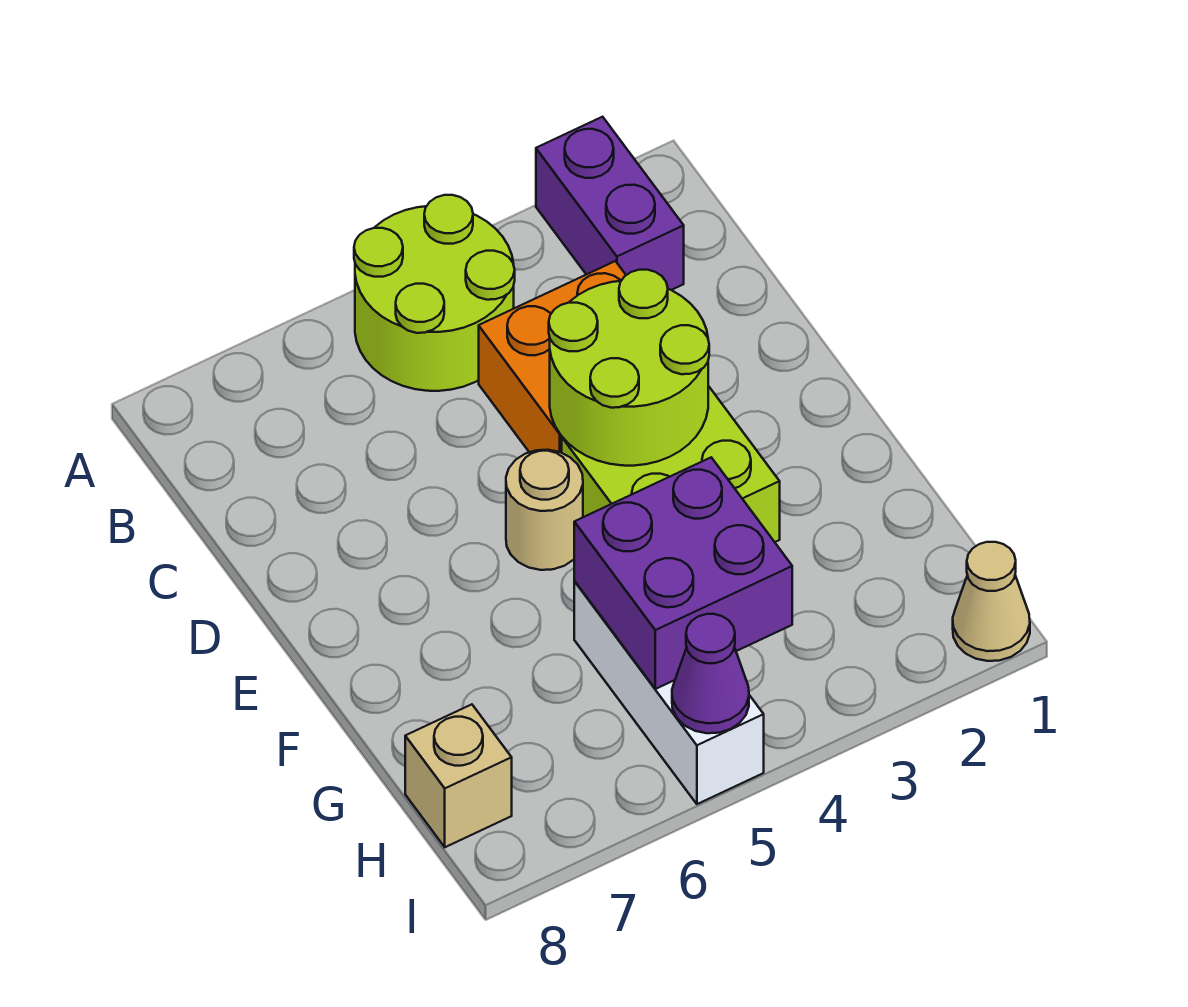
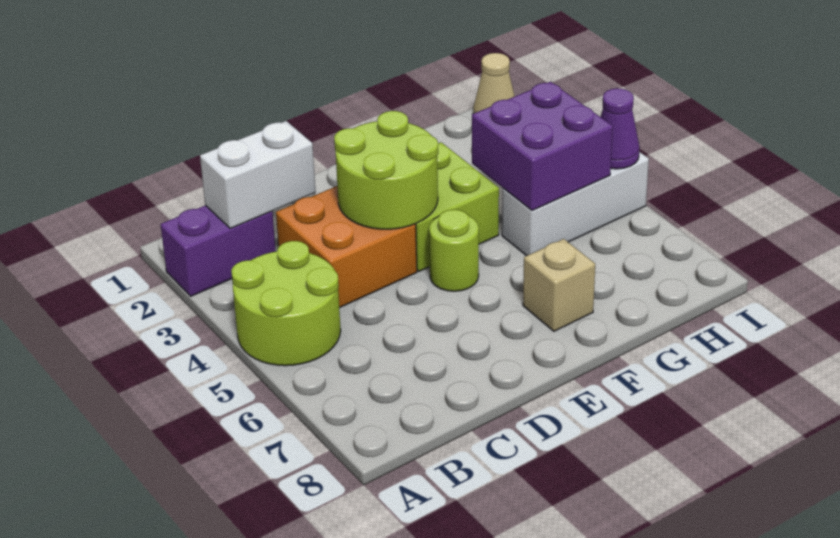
none -> white brick B2:C2 level 2
tan round brick E5 level 1 -> lime round brick E5 level 1
tan brick H8 level 1 -> tan brick F7 level 1

